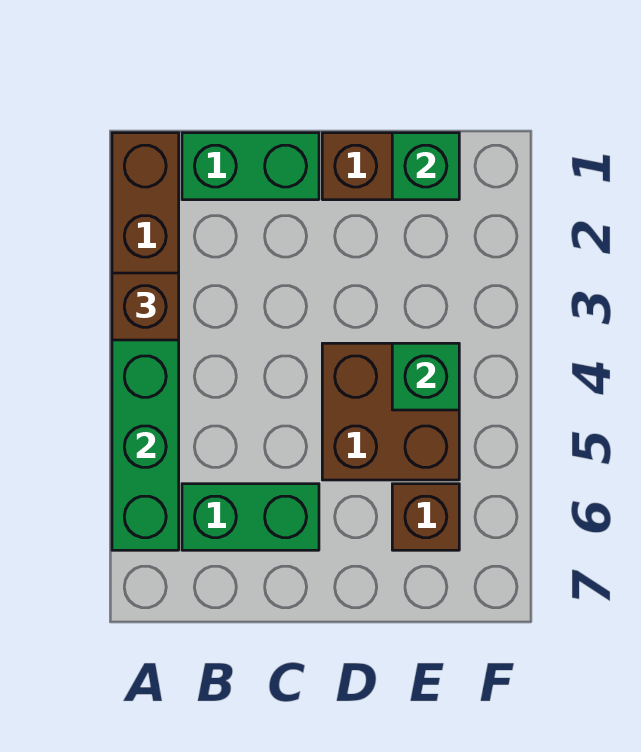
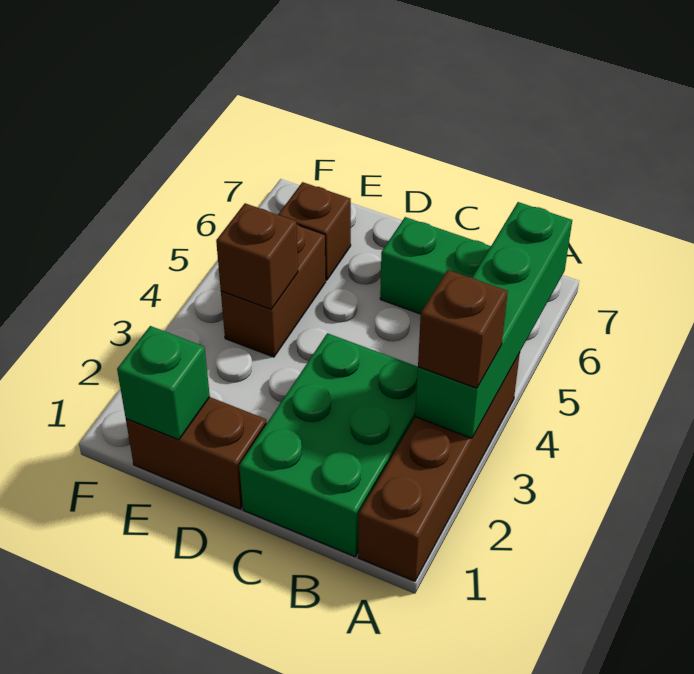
green brick B1:C1 level 1 -> green brick B1:C3 level 1
brown brick D4:E5 level 1 -> brown brick E4:E5 level 1
green brick E4 level 2 -> brown brick E4 level 2

